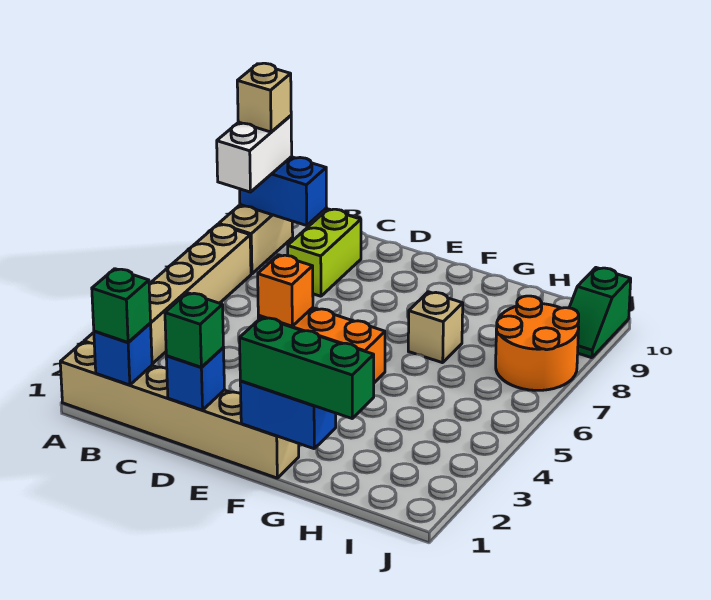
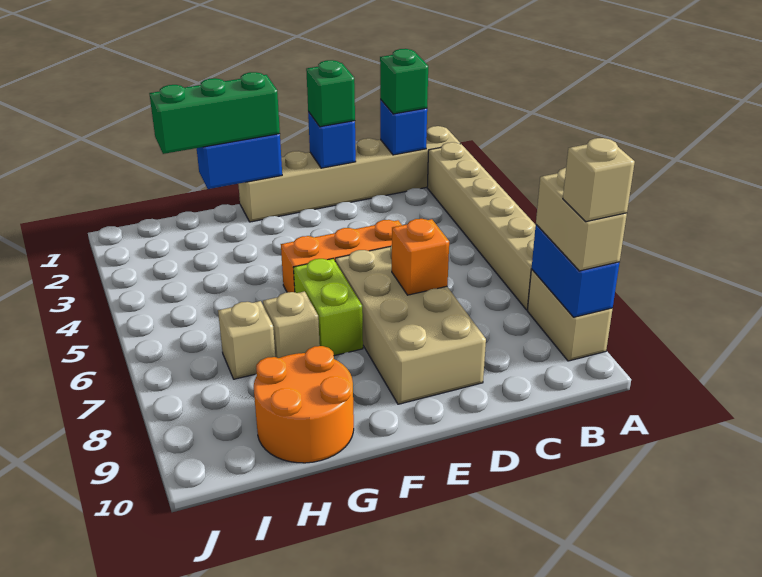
white brick A8:A9 level 3 -> tan brick A8:A9 level 3
blue brick A9:B9 level 2 -> blue brick A8:A9 level 2
lime brick C8:C9 level 1 -> lime brick F6:F7 level 1
orange brick D5 level 2 -> orange brick D7 level 2
none -> tan brick D6:E9 level 1
none -> tan brick H7 level 1
orange round brick I7:J8 level 1 -> orange round brick G9:H10 level 1
green slope J9:J10 level 1 top 10 -> none

